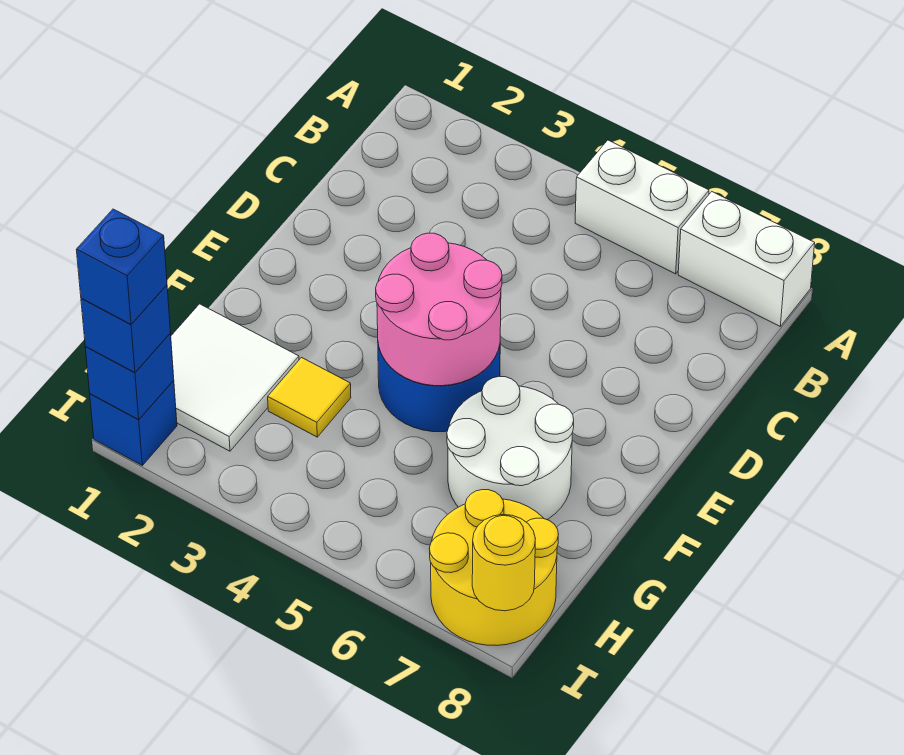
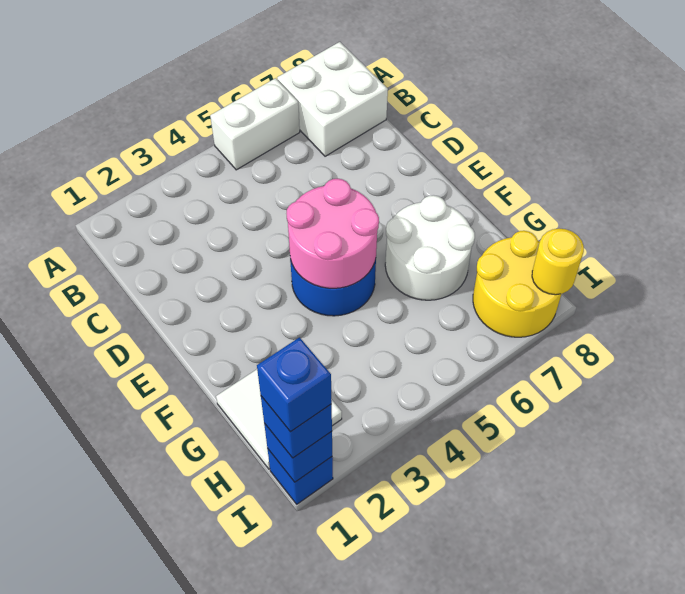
white brick A7:A8 level 1 -> white brick A7:B8 level 1
yellow tile G3 level 1 -> none

